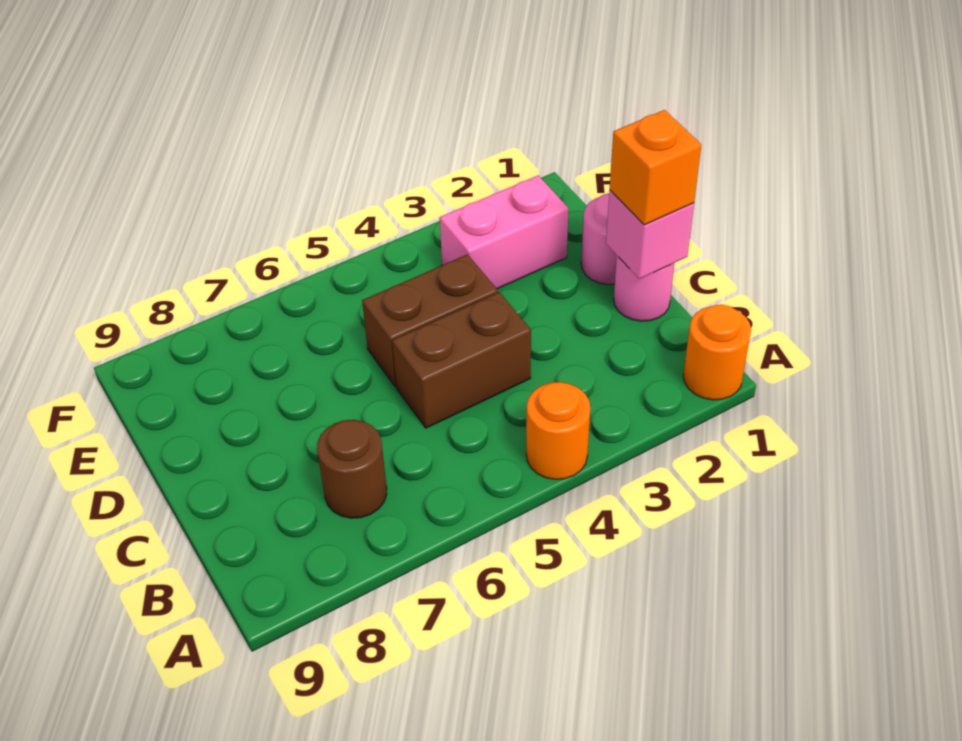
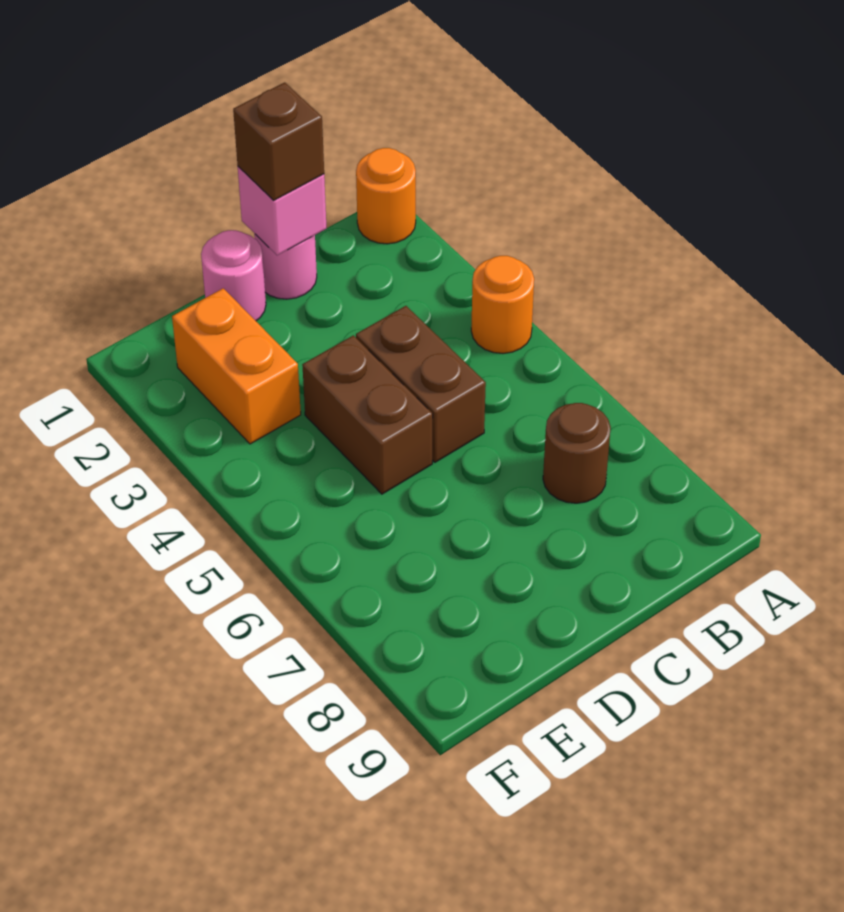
orange brick C1 level 3 -> brown brick C1 level 3
pink brick E2:E3 level 1 -> orange brick E2:E3 level 1

